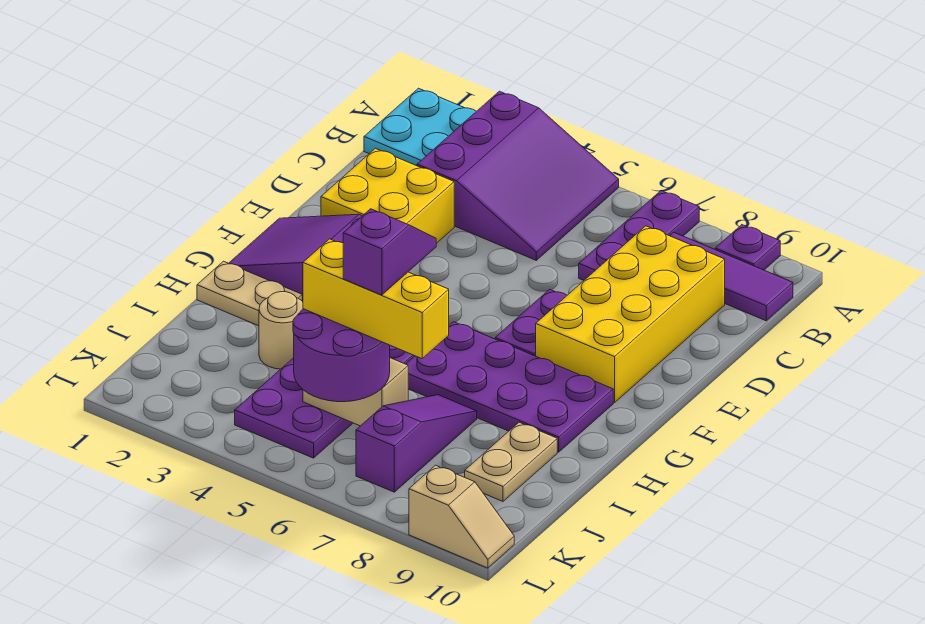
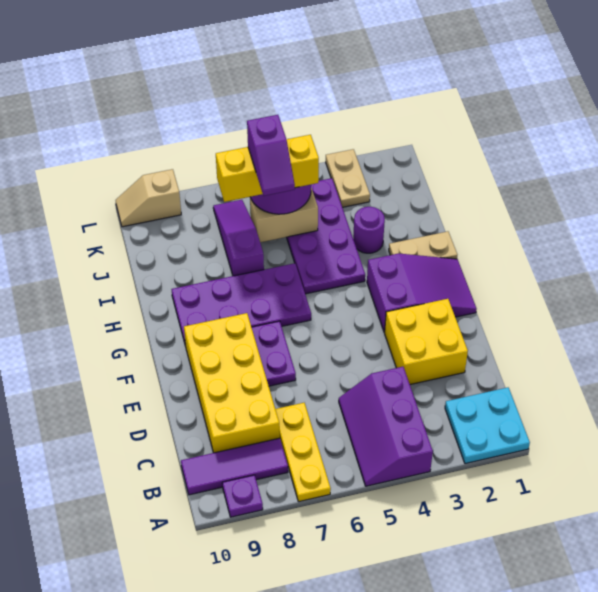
purple slope A3:C5 level 1 top 3 -> purple slope A4:C5 level 1 top 4
purple plate A7:C7 level 1 -> yellow plate A7:C7 level 1
tan round brick I3 level 1 -> purple round brick I3 level 1
purple slope I7:K7 level 1 top K -> purple slope I7:K7 level 1 top I
tan plate I9:J9 level 1 -> tan plate K3:L3 level 1

